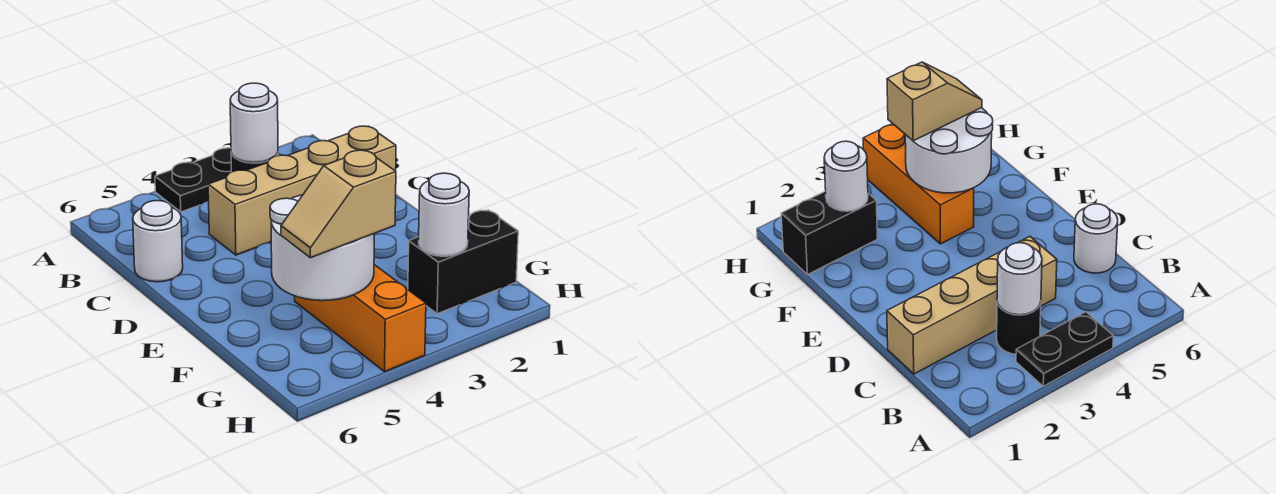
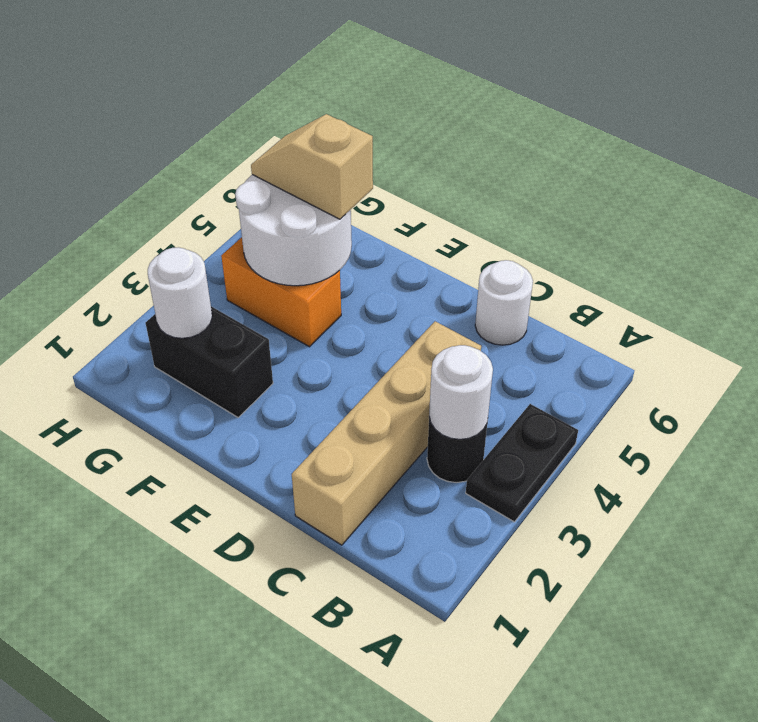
orange brick F4:H4 level 1 -> orange brick F4:G4 level 1
black brick G1:G2 level 1 -> black brick F2:G2 level 1
tan slope G4:G5 level 3 top 4 -> tan slope F5:G5 level 3 top F

